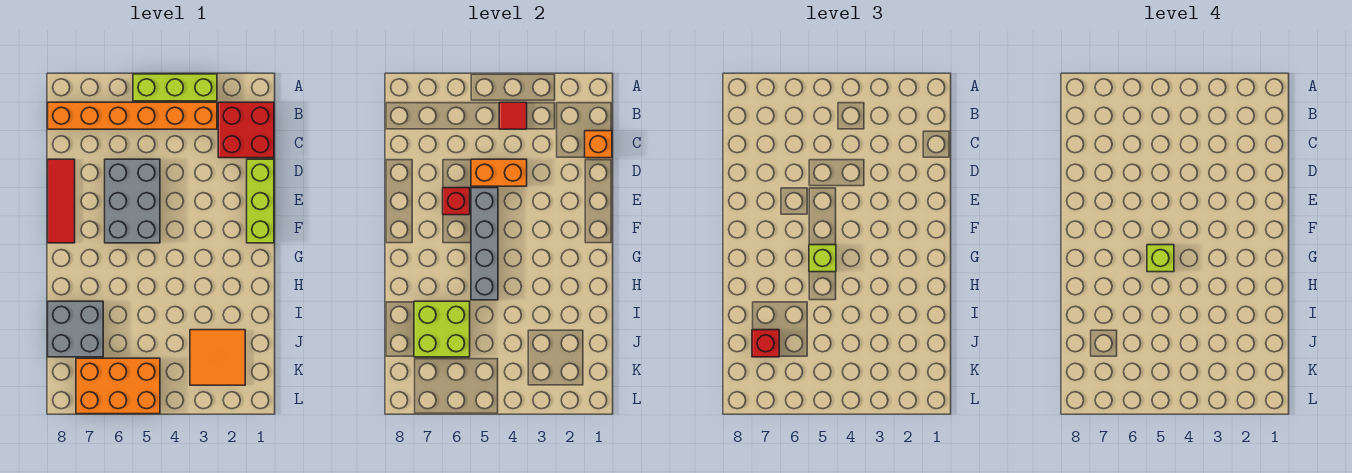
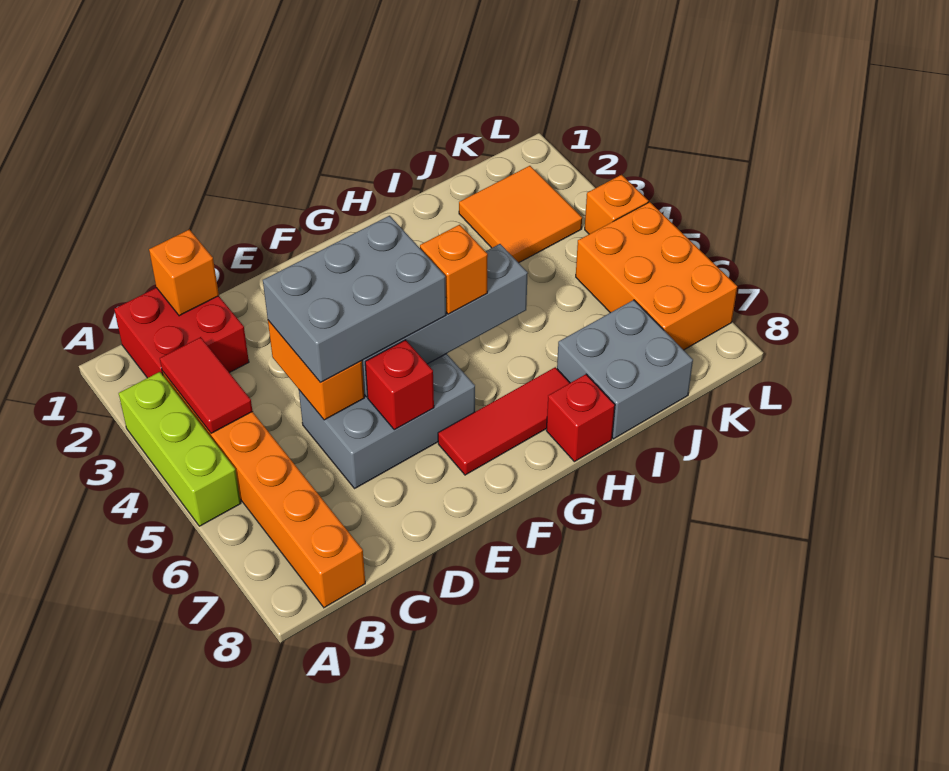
red tile B4 level 2 -> red tile B3:B4 level 2
lime brick D1:F1 level 1 -> none
none -> grey brick D4:F5 level 3
red tile D8:F8 level 1 -> red tile F7:H7 level 1
lime brick G5 level 3 -> orange brick G5 level 3
lime brick G5 level 4 -> none
lime brick I6:J7 level 2 -> none
red brick J7 level 3 -> red brick H8 level 1
none -> orange brick L4 level 1

